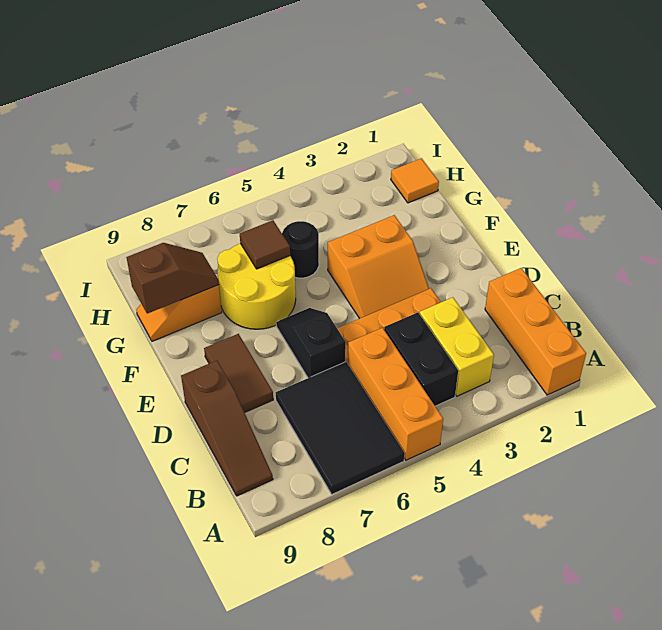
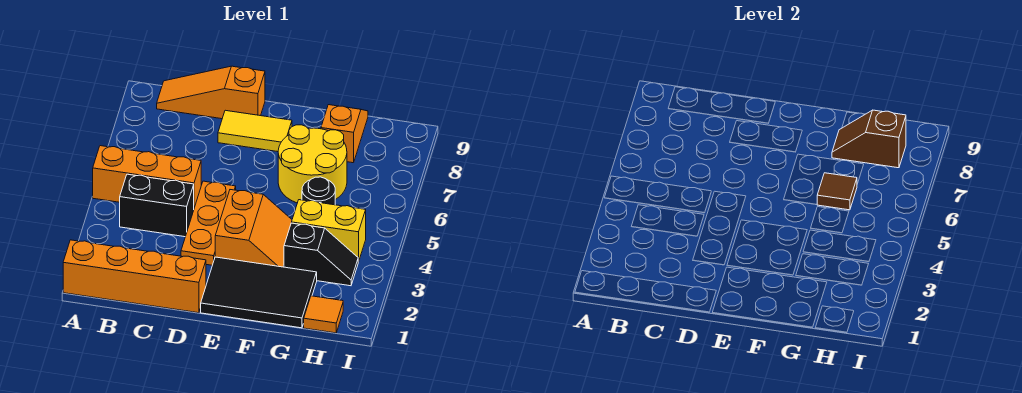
orange brick A1:C1 level 1 -> orange brick A1:D1 level 1
black tile A6:C7 level 1 -> black tile E1:G2 level 1
yellow brick B3:C3 level 1 -> yellow brick G4:H4 level 1
brown slope B9:D9 level 1 top D -> orange slope B9:D9 level 1 top D
black slope D6:E6 level 1 top D -> black slope G3:H3 level 1 top G
brown tile D8:E8 level 1 -> yellow tile D8:E8 level 1
orange slope E3:F4 level 1 top F -> orange slope E3:F4 level 1 top E
brown slope G8:G9 level 2 top 9 -> brown slope G8:H8 level 2 top H

